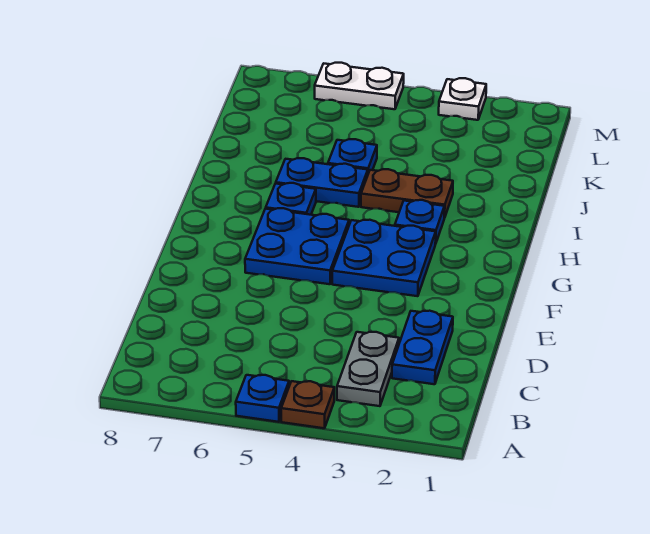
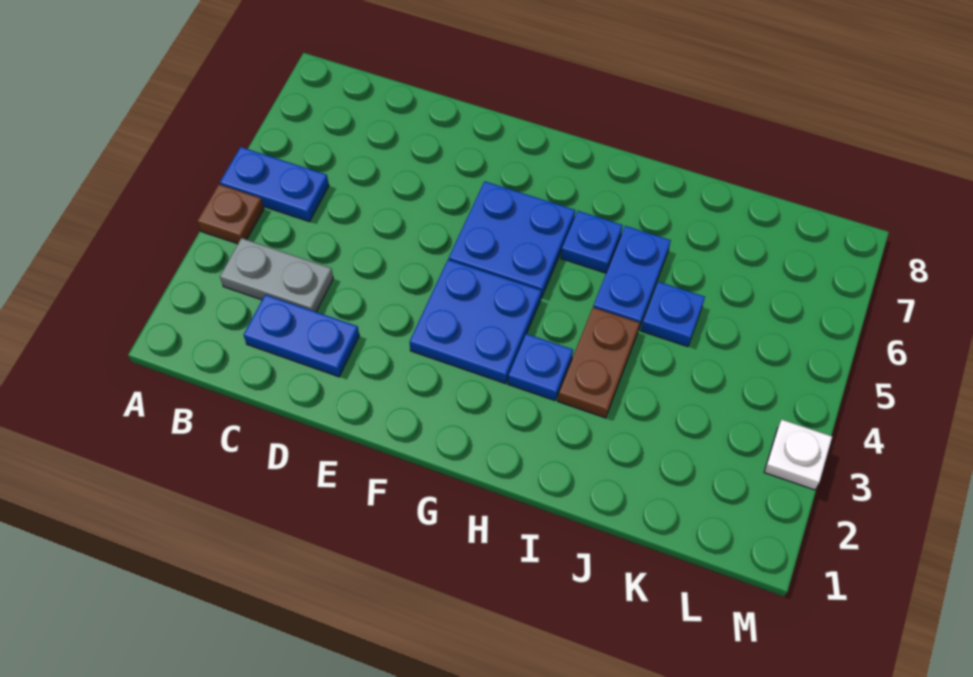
blue plate A5 level 1 -> blue plate A5:B5 level 1
white plate M5:M6 level 1 -> none

